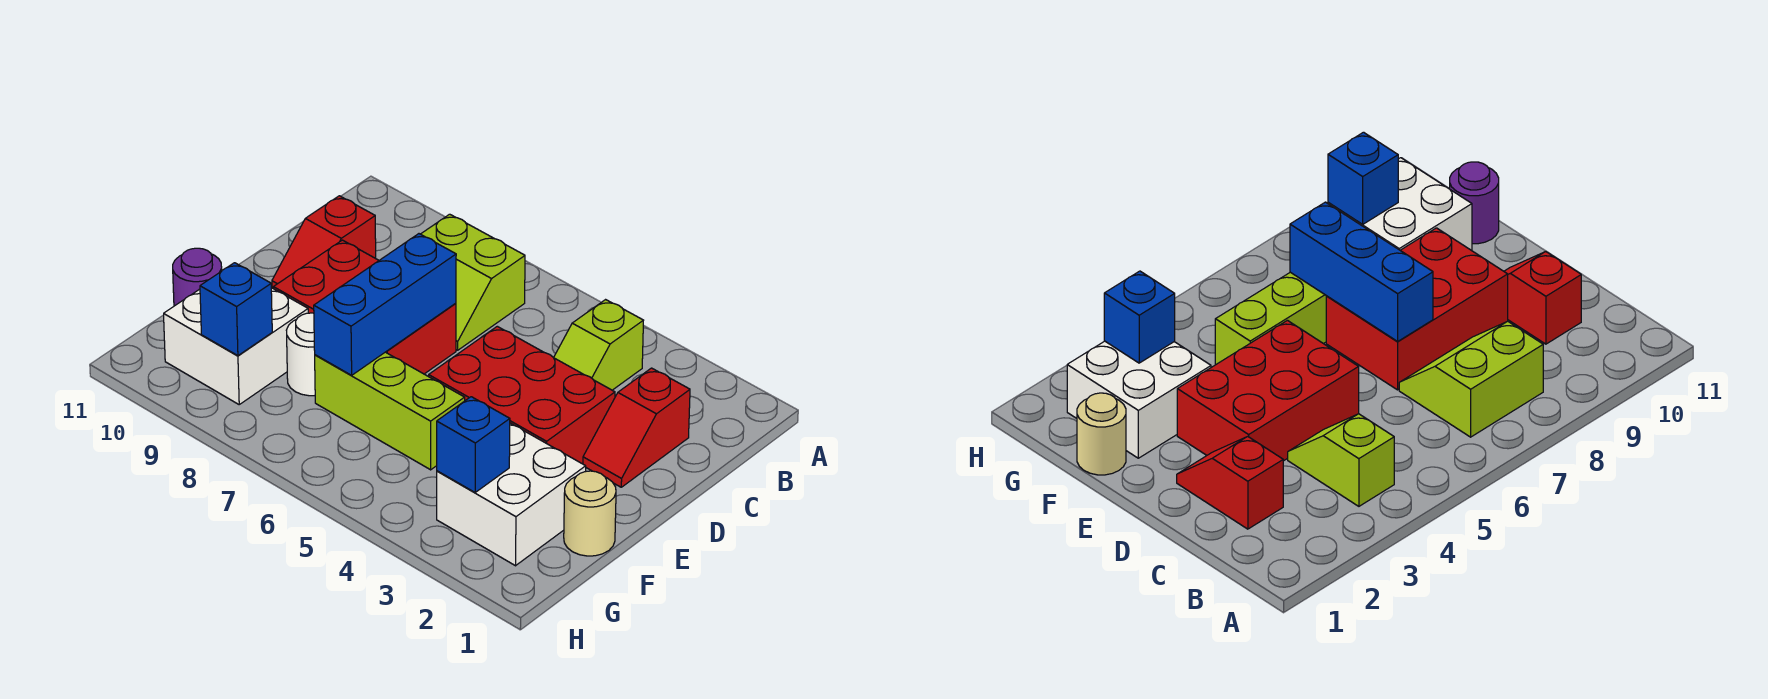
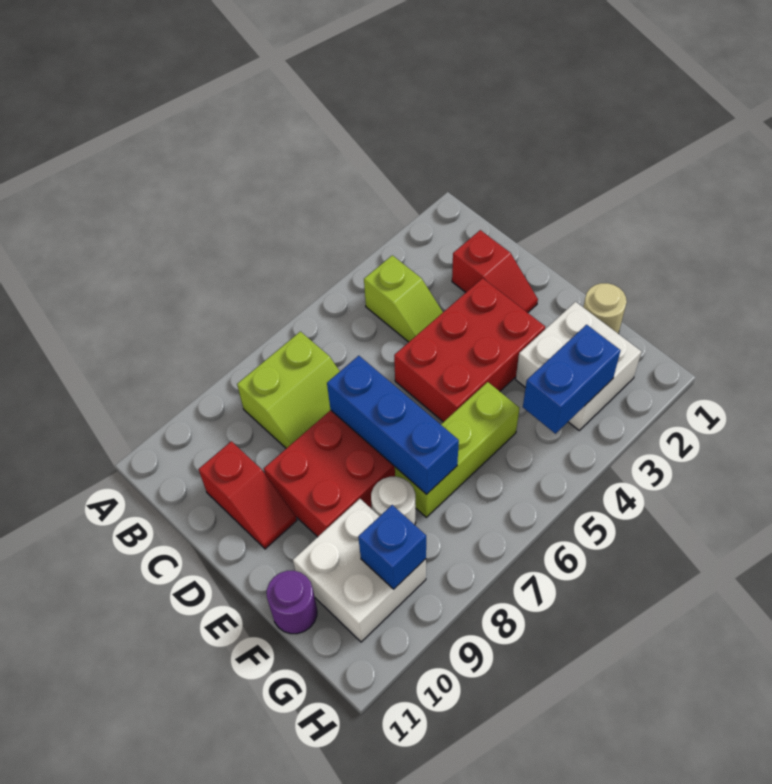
blue brick G3 level 2 -> blue brick G3:G4 level 2

